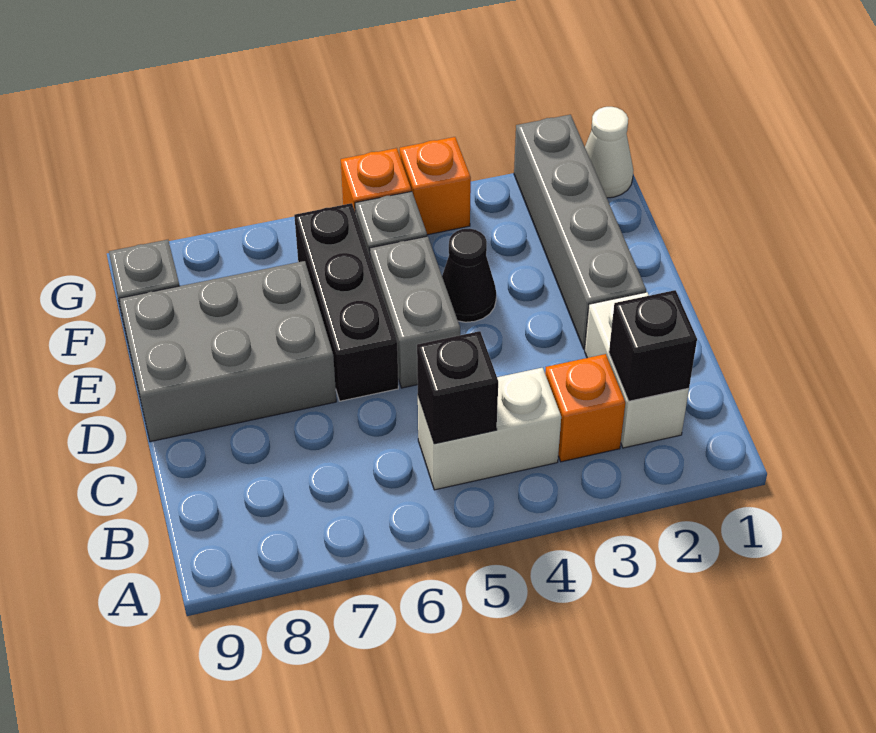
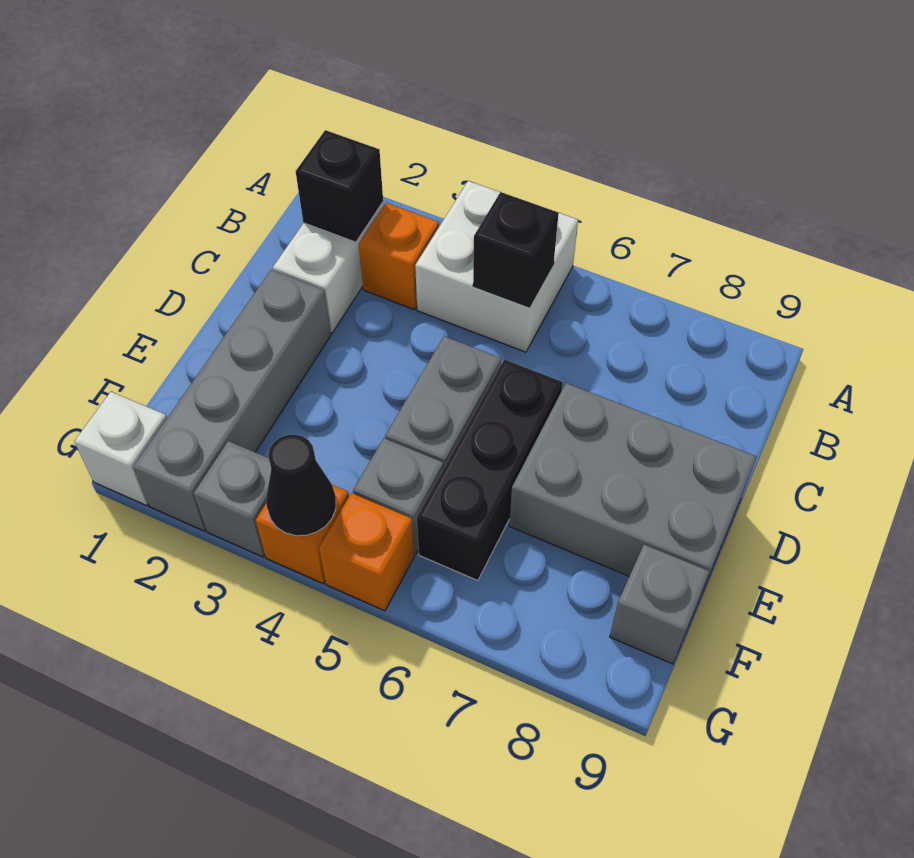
white brick B4:B5 level 1 -> white brick A4:B5 level 1
black cone E4 level 1 -> black cone G4 level 2
white cone G1 level 1 -> white brick G1 level 1
none -> grey brick G3 level 1

